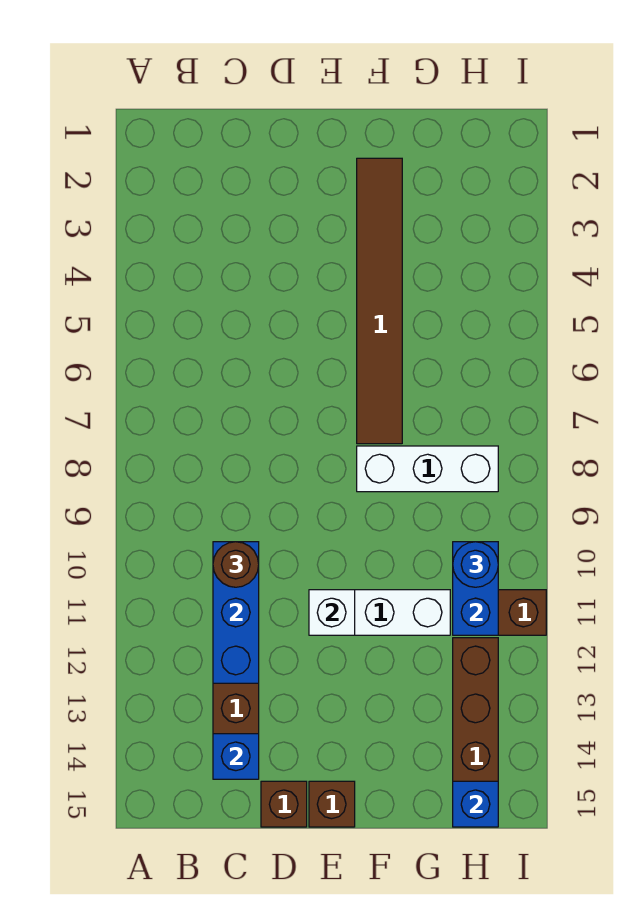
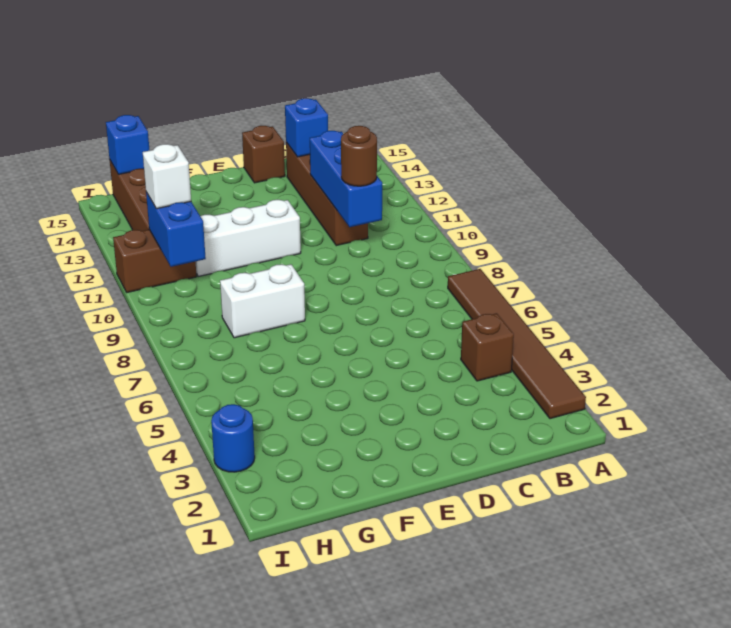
white brick E11 level 2 -> white brick H11 level 3
brown brick E15 level 1 -> brown brick B4 level 1
brown tile F2:F7 level 1 -> brown tile A2:A7 level 1
white brick F8:H8 level 1 -> white brick F8:G8 level 1
blue round brick H10 level 3 -> blue round brick I3 level 1

